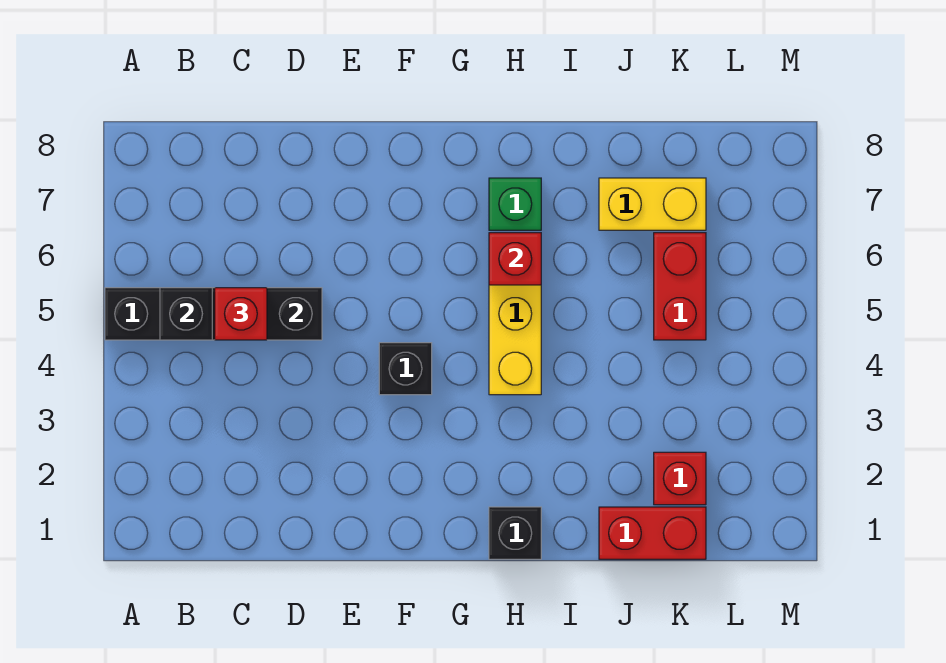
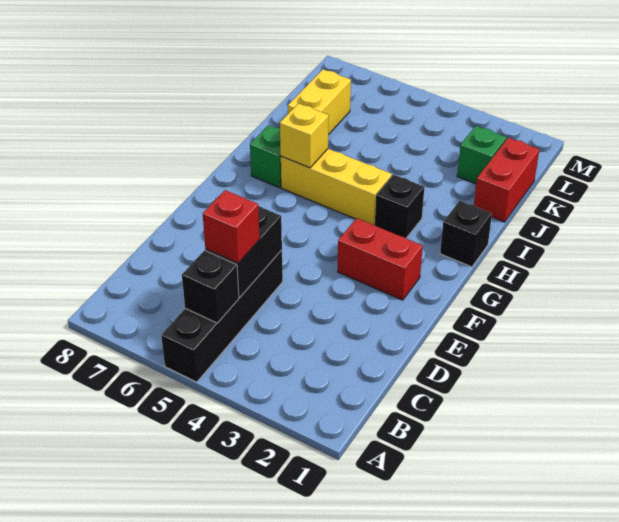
black brick F4 level 1 -> black brick H3 level 1
red brick H6 level 2 -> yellow brick H6 level 2
red brick K2 level 1 -> green brick K2 level 1
red brick K5:K6 level 1 -> red brick F2:F3 level 1

